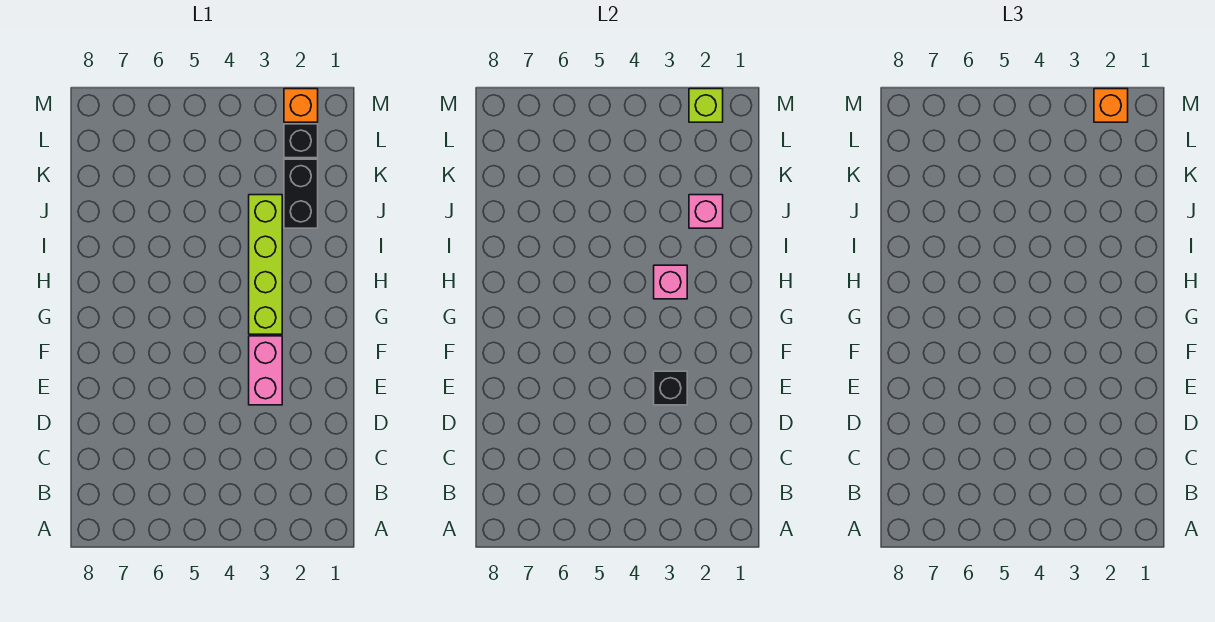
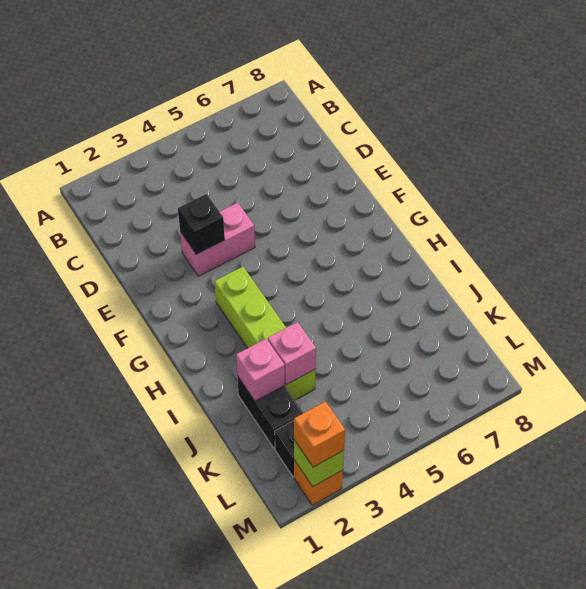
pink brick E3:F3 level 1 -> pink brick E3:E4 level 1
pink brick H3 level 2 -> pink brick J3 level 2

